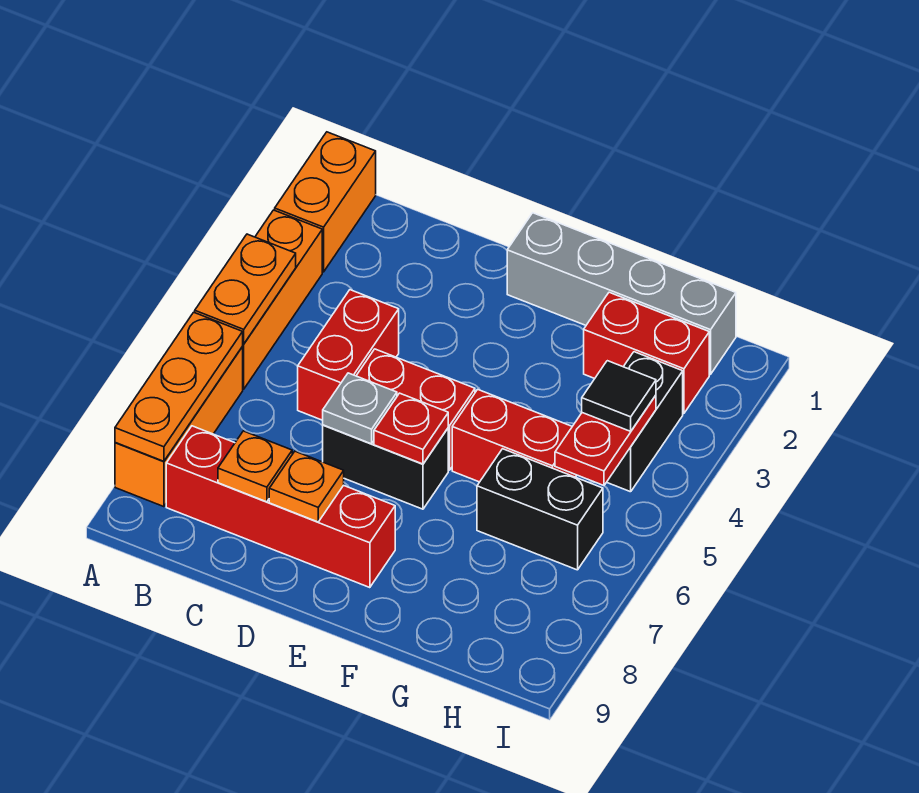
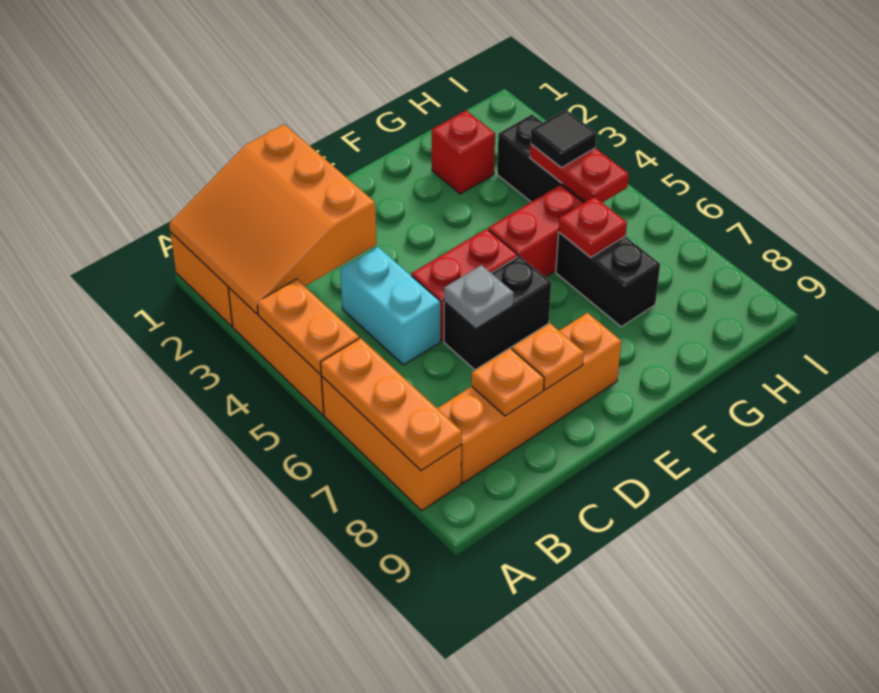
none -> orange slope A1:C3 level 2 top C
red brick B8:E8 level 1 -> orange brick B8:E8 level 1
red brick C4:C5 level 1 -> cyan brick C4:C5 level 1
grey brick E1:H1 level 1 -> none
red plate E6 level 2 -> red plate G6 level 2
red brick G2:H2 level 1 -> red brick G2 level 1
black brick G6:H6 level 1 -> black brick G6:G7 level 1

